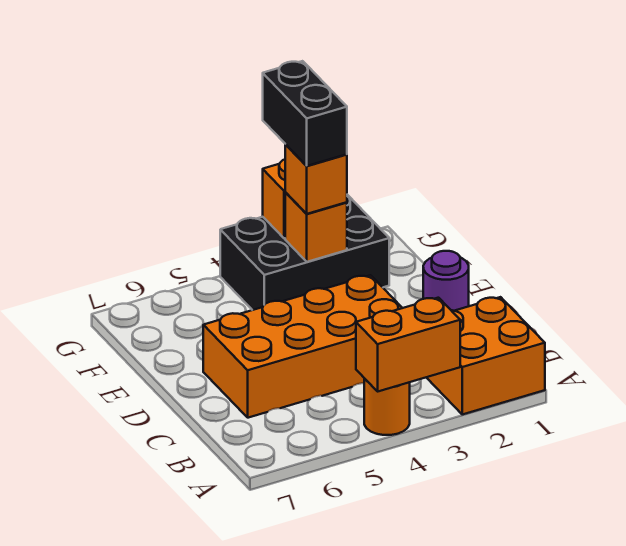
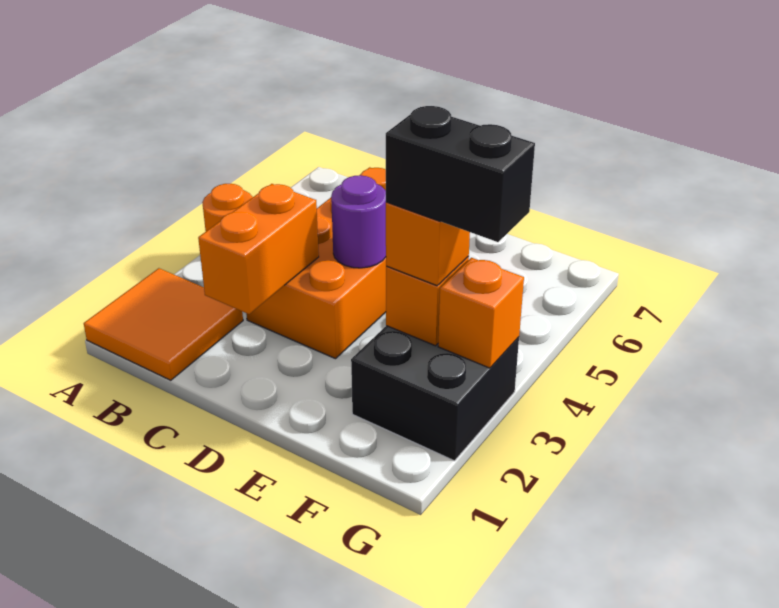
orange brick A1:B2 level 1 -> orange tile A1:B2 level 1
orange brick A3:A4 level 2 -> orange brick C2:C3 level 2
purple round brick D1 level 1 -> purple round brick D4 level 2
black brick F2:G4 level 1 -> black brick F2:G3 level 1

